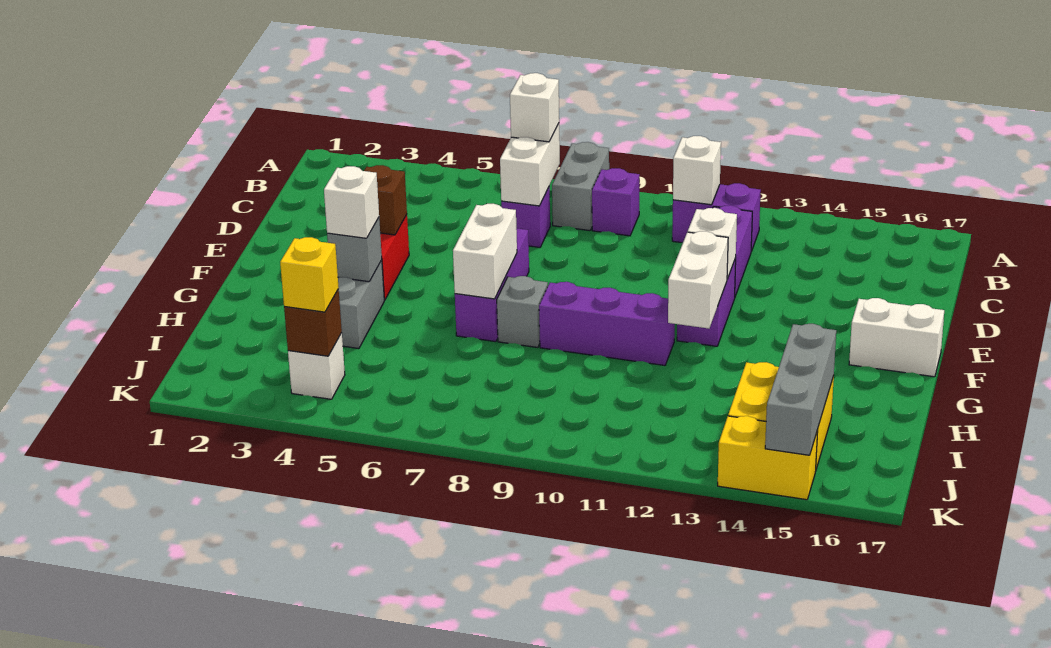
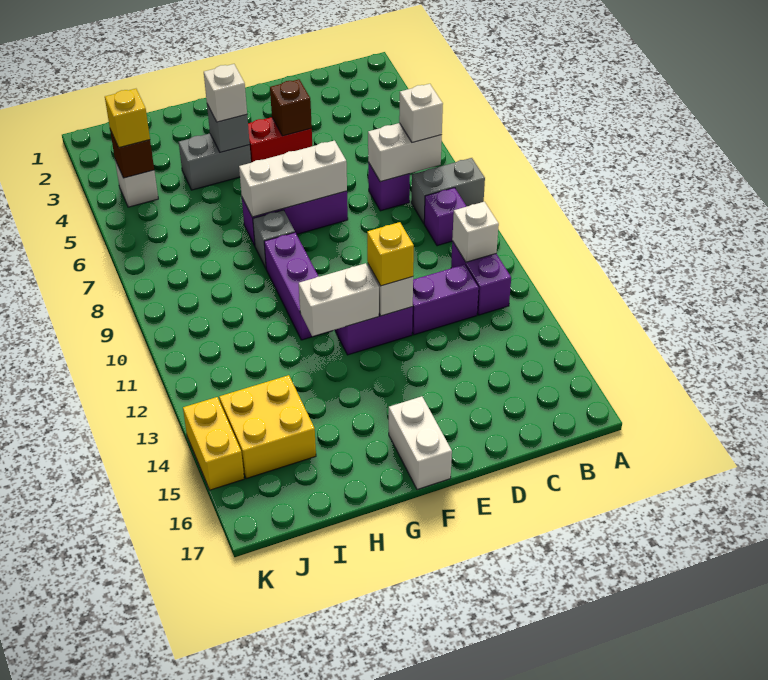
none -> yellow brick E12 level 3
white brick F7:G7 level 2 -> white brick E7:G7 level 2
grey brick I15:K15 level 2 -> none

